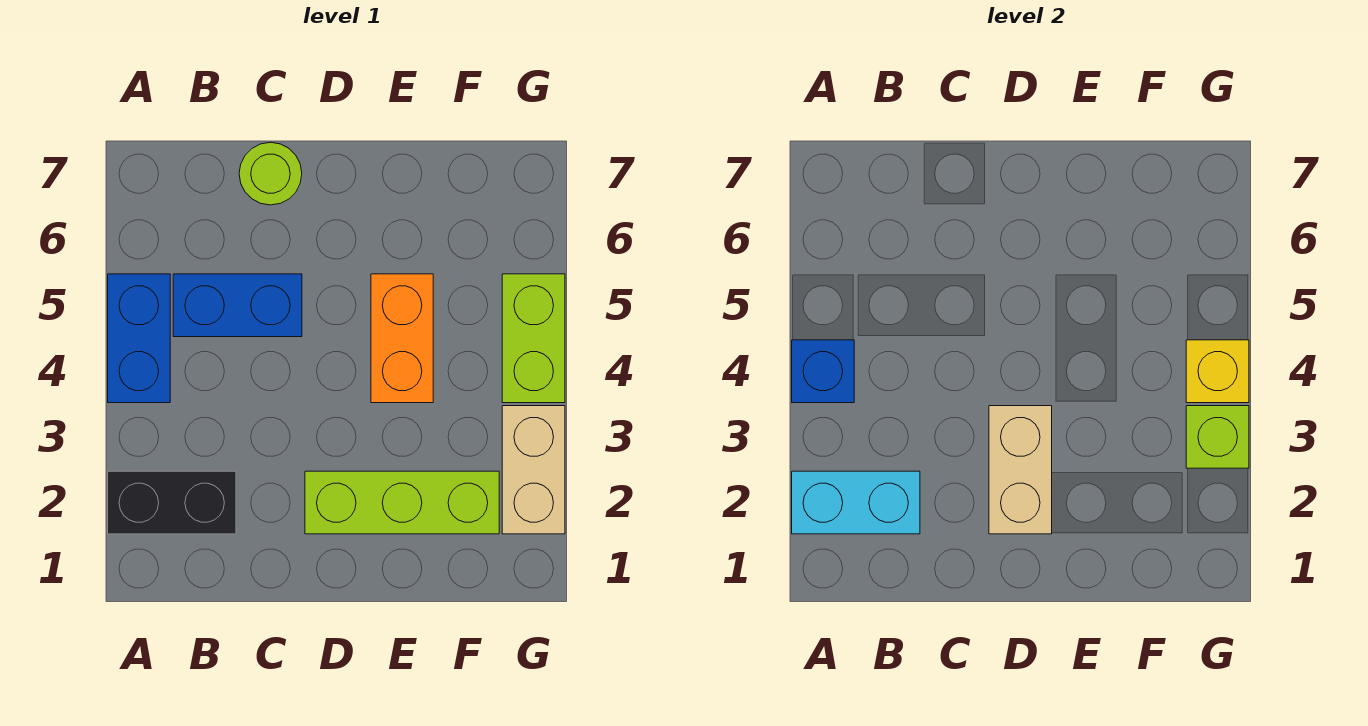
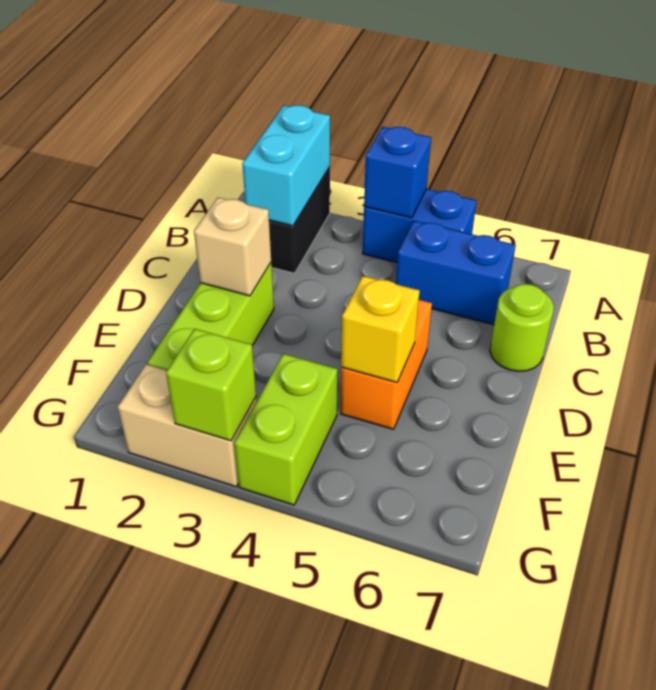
blue brick B5:C5 level 1 -> blue brick B5:B6 level 1
tan brick D2:D3 level 2 -> tan brick D2 level 2
orange brick E4:E5 level 1 -> orange brick D5:E5 level 1
lime brick G4:G5 level 1 -> lime brick F4:G4 level 1
yellow brick G4 level 2 -> yellow brick E5 level 2

